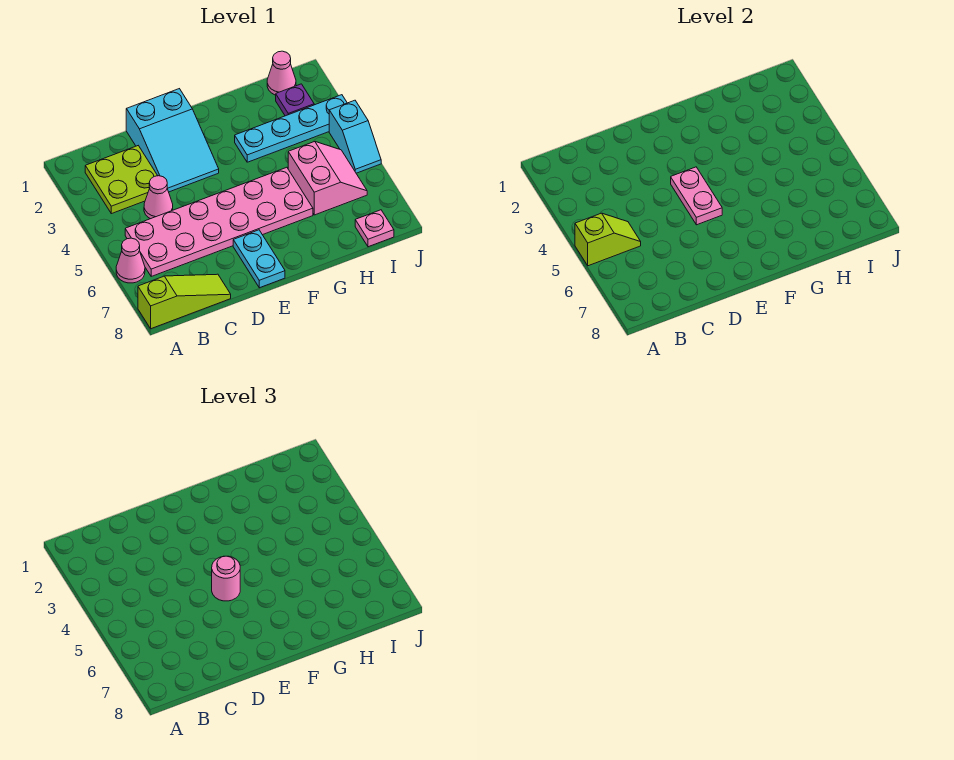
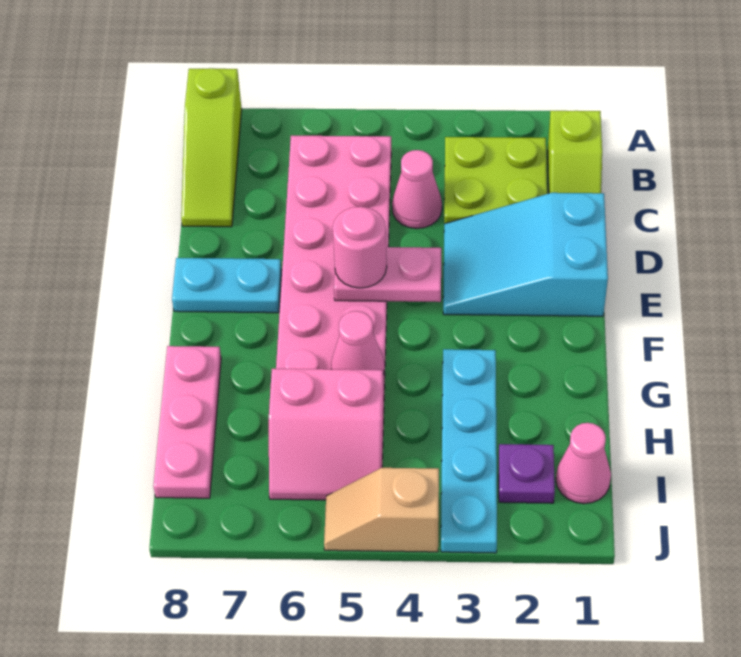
lime slope A5:B5 level 2 top A -> lime slope B1:C1 level 1 top B
pink cone A6 level 1 -> pink cone G5 level 2
pink plate I8 level 1 -> pink plate G8:I8 level 1
cyan slope J4:J5 level 1 top 4 -> tan slope J4:J5 level 1 top 4

